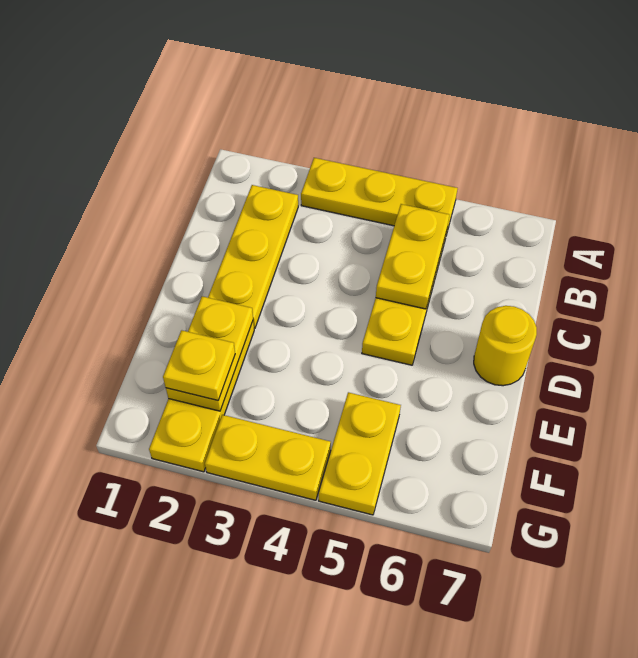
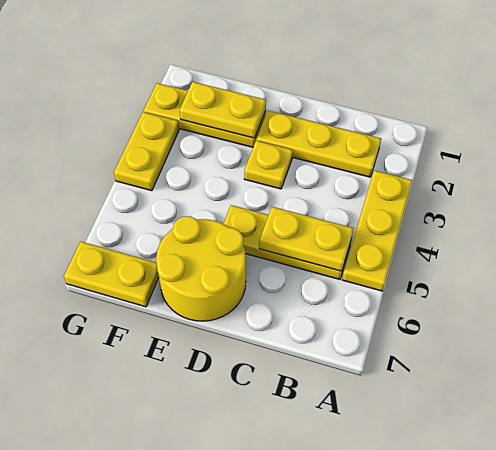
yellow round brick D7 level 1 -> yellow round brick D6:E7 level 1
yellow plate F2 level 3 -> yellow plate D3 level 1
yellow plate F5:G5 level 1 -> yellow plate F7:G7 level 1

